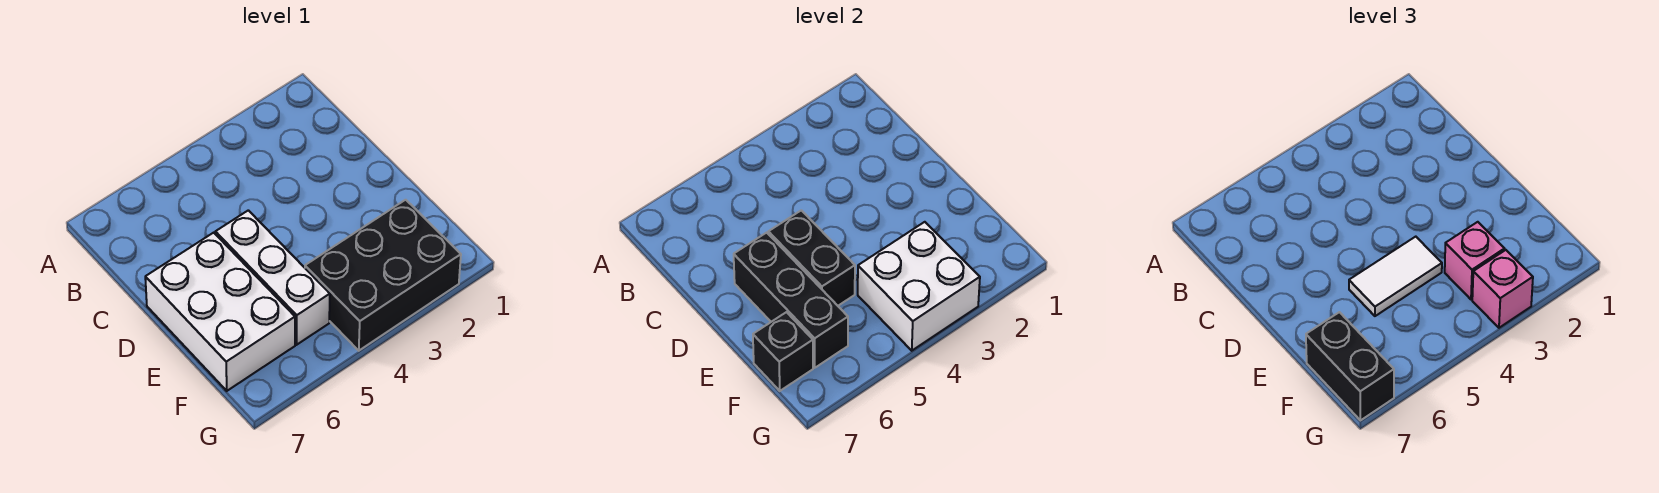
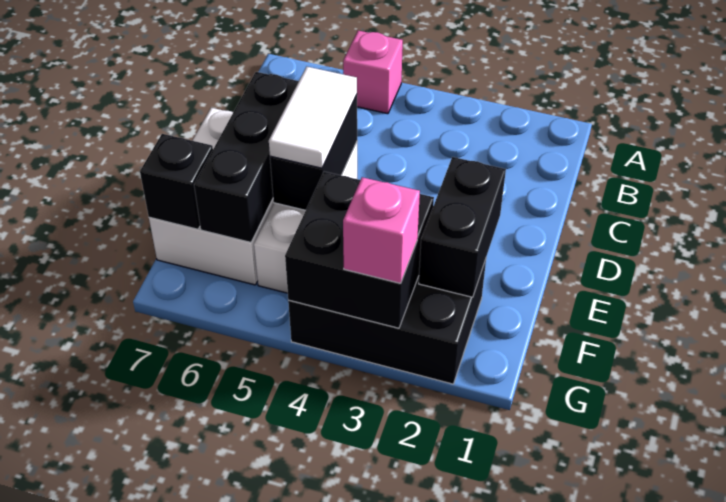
white tile E4:E5 level 3 -> white tile D5:E5 level 3
white brick F3:G4 level 2 -> black brick F3:G4 level 2
pink brick F3 level 3 -> pink brick A5 level 1
black brick F7:G7 level 3 -> black brick E2:F2 level 2

